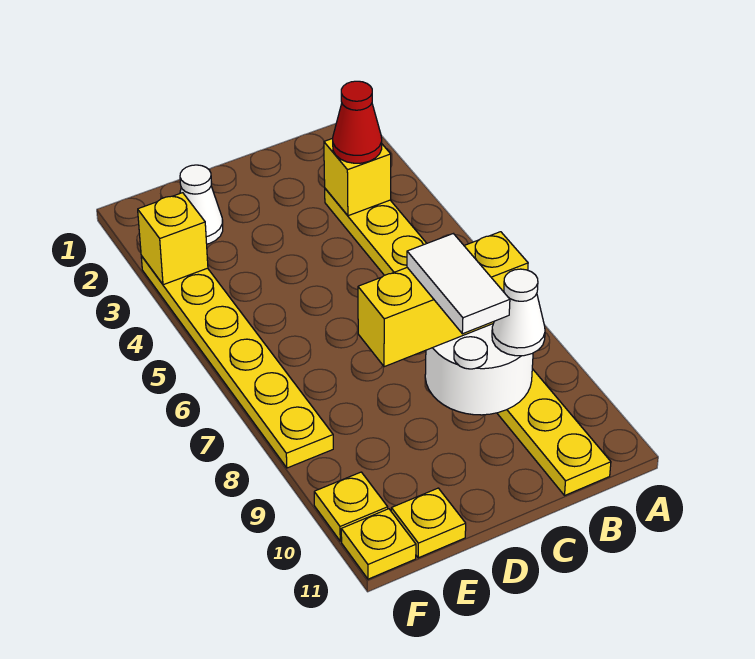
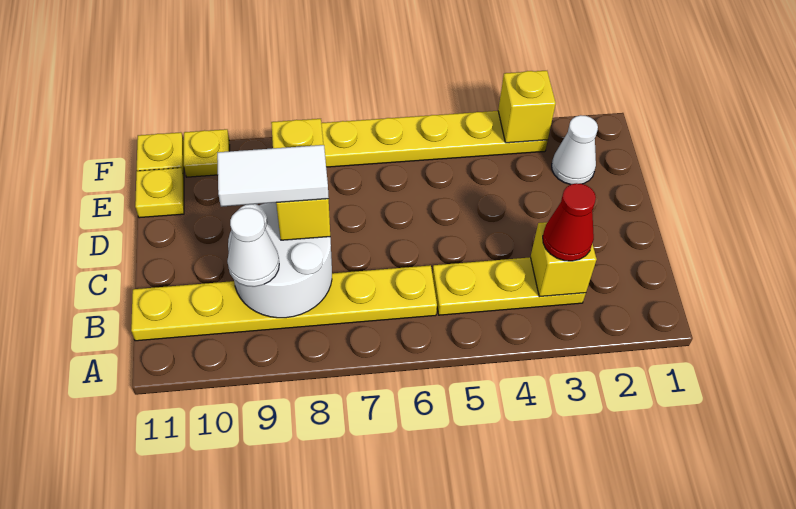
yellow brick B8:D8 level 3 -> yellow brick C8:D8 level 3

